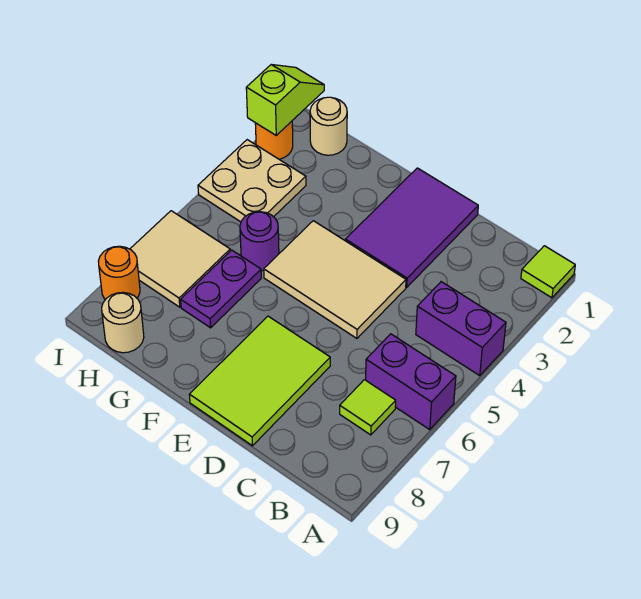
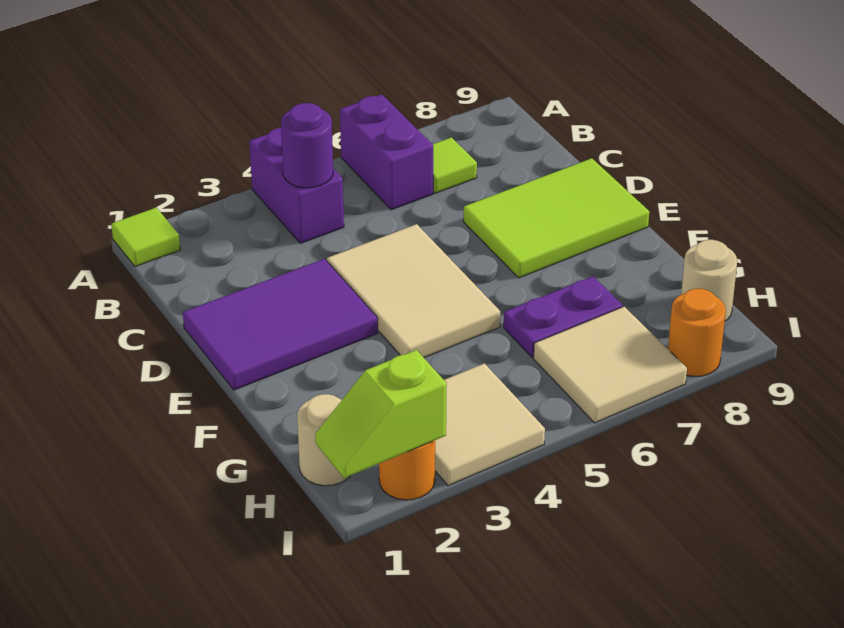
purple round brick G5 level 1 -> purple round brick B4 level 2
tan plate H3:I4 level 1 -> tan tile H3:I4 level 1

